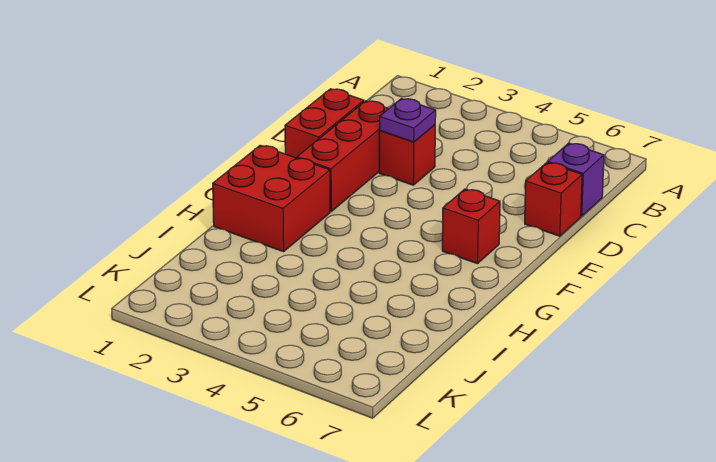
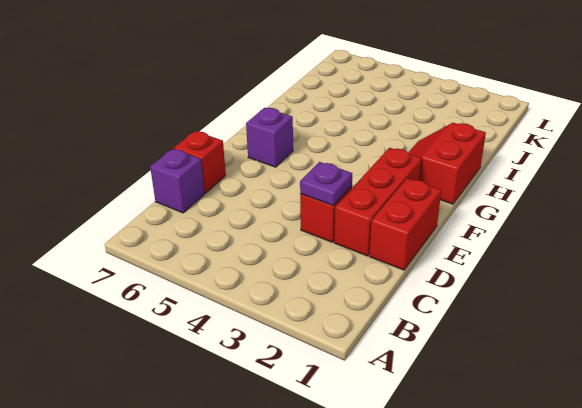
red brick F6 level 1 -> purple brick F6 level 1
red brick G1:H2 level 1 -> red slope G1:H2 level 1 top 1

